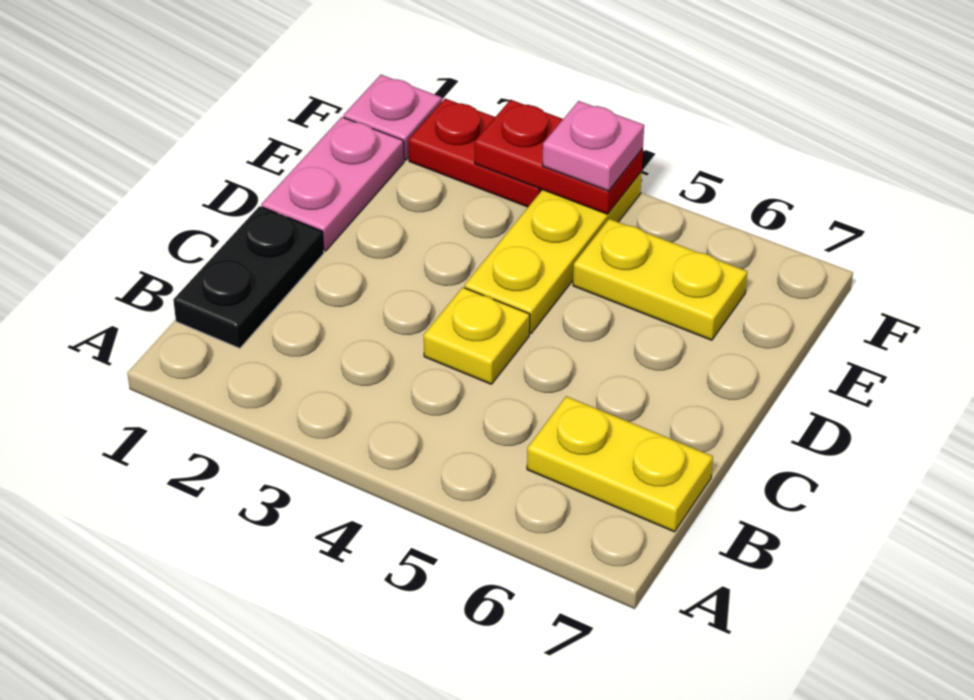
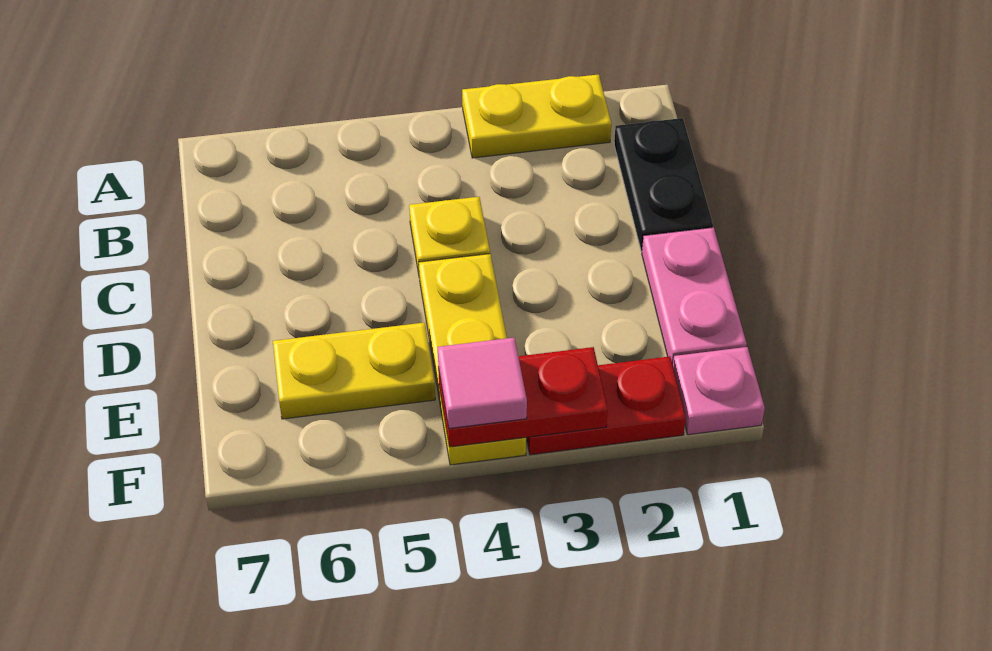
yellow plate B6:B7 level 1 -> yellow plate A2:A3 level 1
pink plate F4 level 3 -> pink tile F4 level 3

